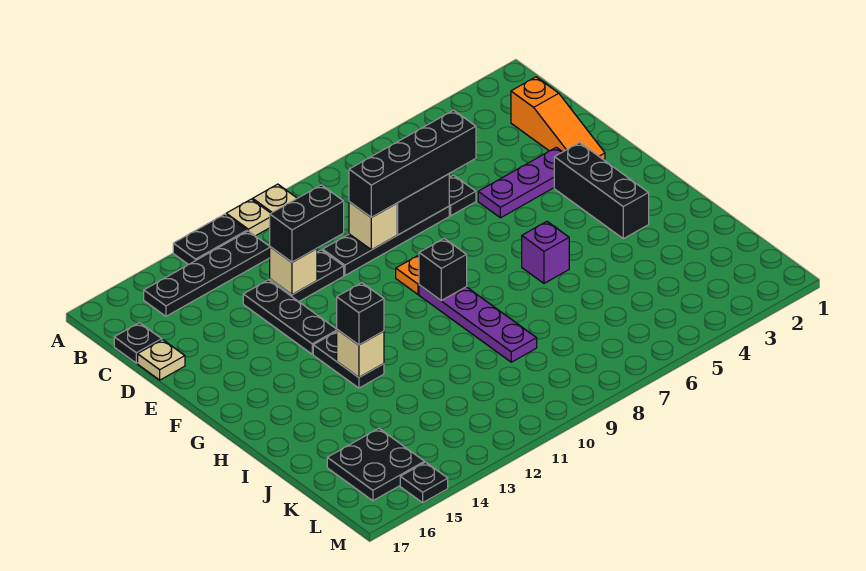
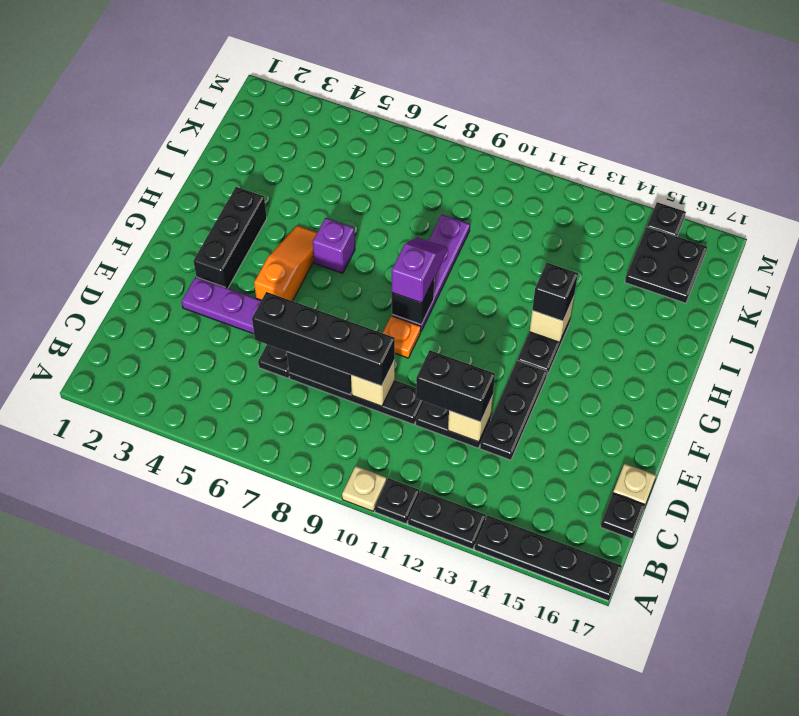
tan plate A11 level 1 -> black plate A11 level 1
black plate B12:B15 level 1 -> black plate A14:A17 level 1
orange slope C2:E2 level 1 top C -> orange slope F5:H5 level 1 top F
none -> purple slope G9:H9 level 3 top G

